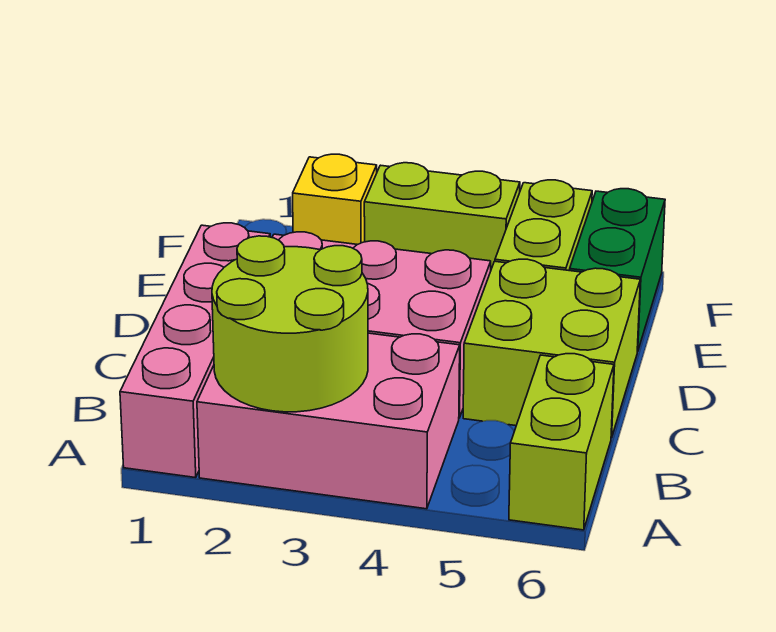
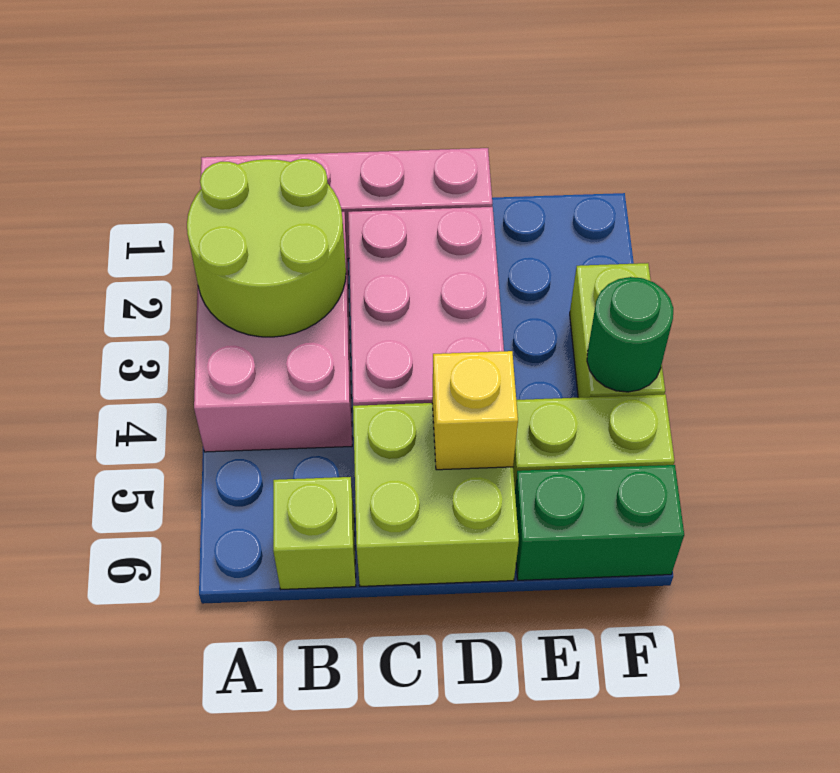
lime brick A6:B6 level 1 -> lime brick B6 level 1
yellow brick F2 level 1 -> yellow brick D5 level 2
none -> green round brick F4 level 2

